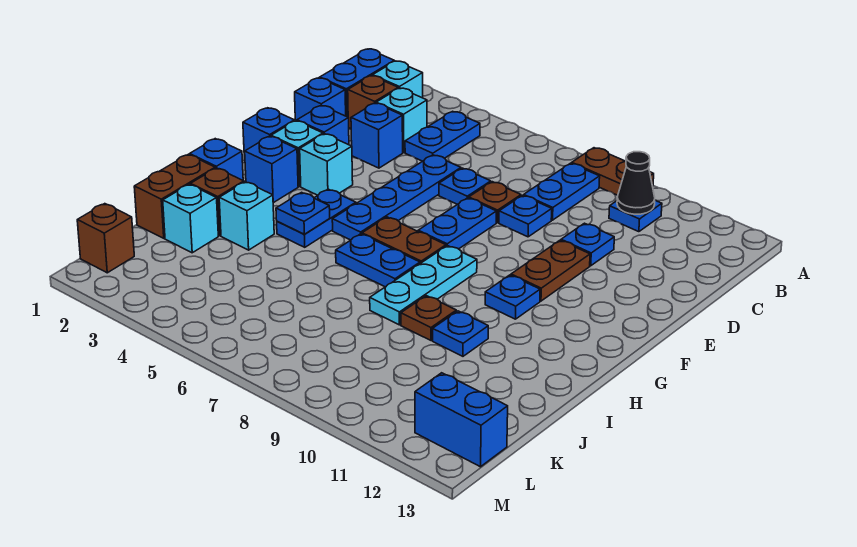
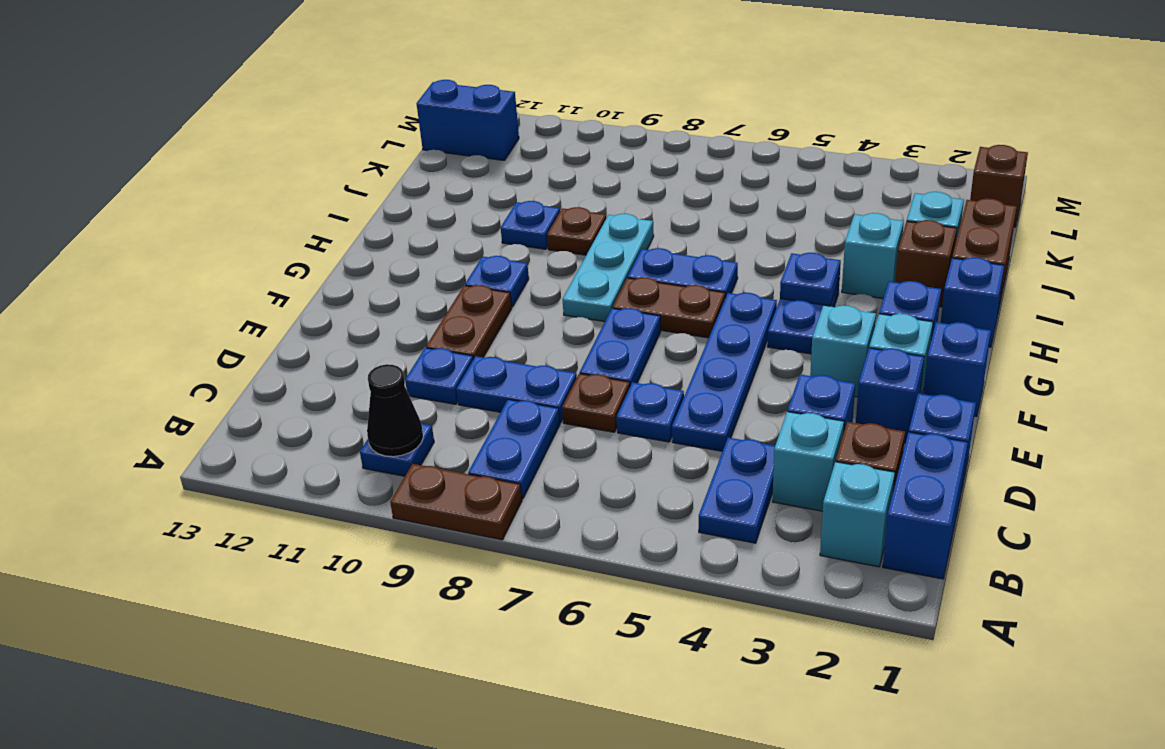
blue plate D8 level 1 -> blue plate D8:D9 level 1

